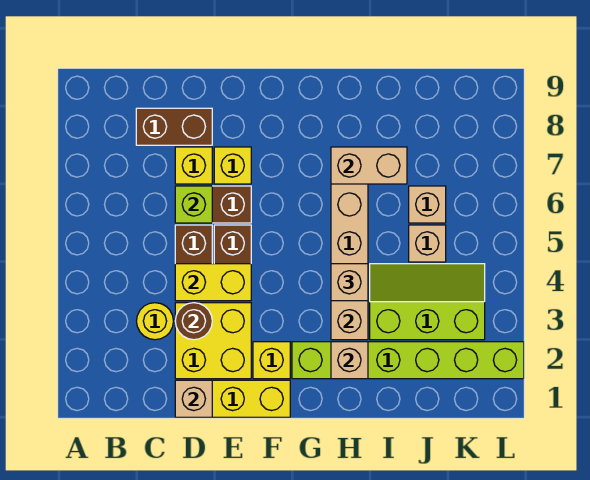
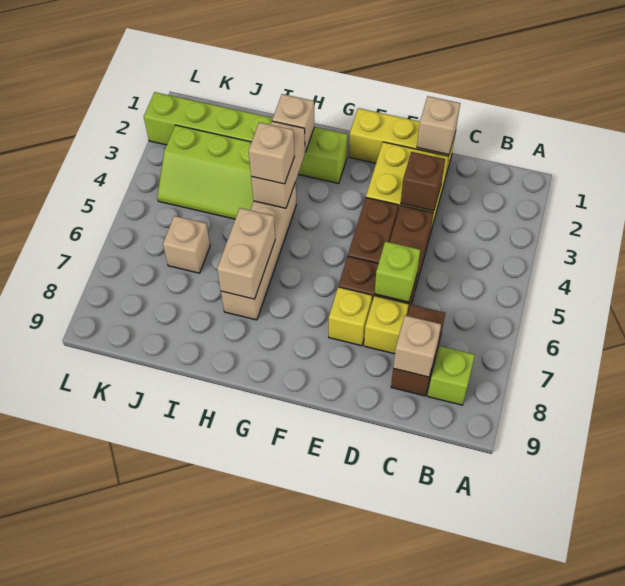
none -> lime brick B8 level 1
yellow round brick C3 level 1 -> none
brown brick C8:D8 level 1 -> brown brick C7:C8 level 1
brown round brick D3 level 2 -> brown brick D3 level 2
yellow brick D4:E4 level 2 -> none
yellow brick F2 level 1 -> none
tan brick H7:I7 level 2 -> tan brick H6:H7 level 2
tan brick J5 level 1 -> tan brick C8 level 2

